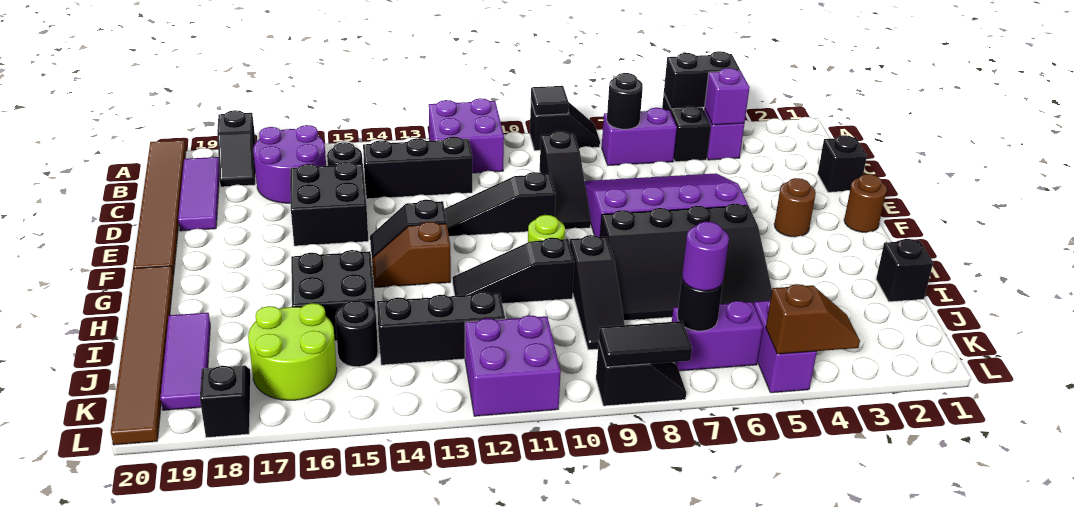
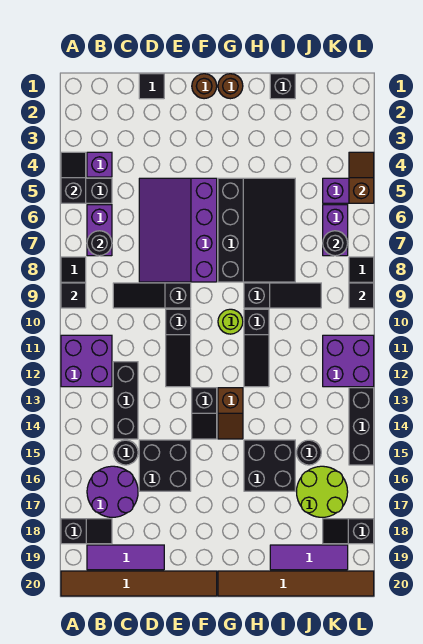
black brick A4:A5 level 2 -> black slope A4:A5 level 2 top 5
purple brick B4 level 2 -> none
black slope C9:E9 level 1 top C -> black slope C9:E9 level 1 top E
black brick D1 level 1 -> black tile D1 level 1
brown round brick F3 level 1 -> brown round brick G1 level 1
black brick J12:J14 level 1 -> black brick L13:L15 level 1
purple round brick K7 level 3 -> none
black tile L8:L9 level 2 -> black tile L9 level 2

